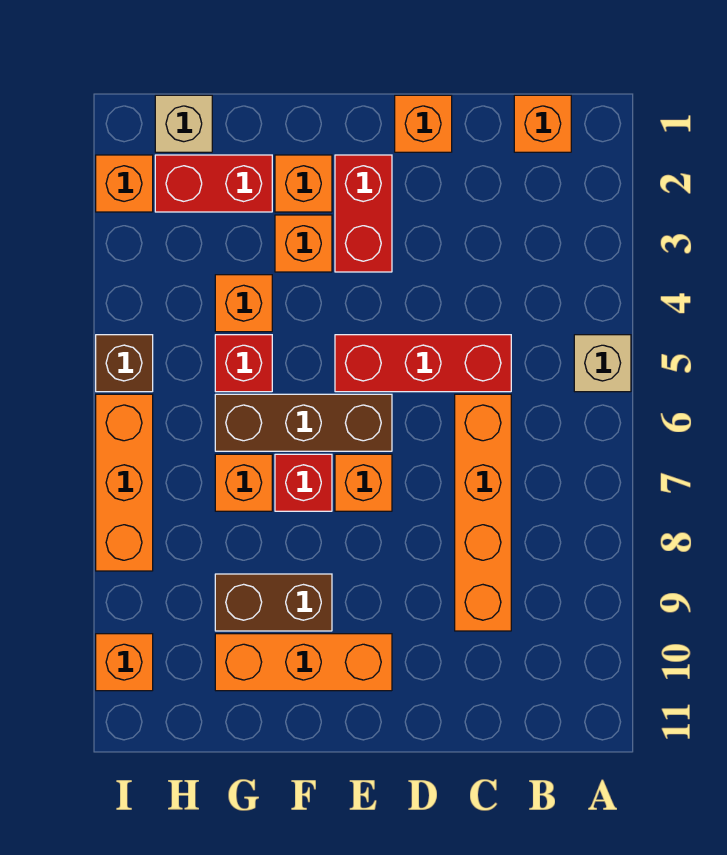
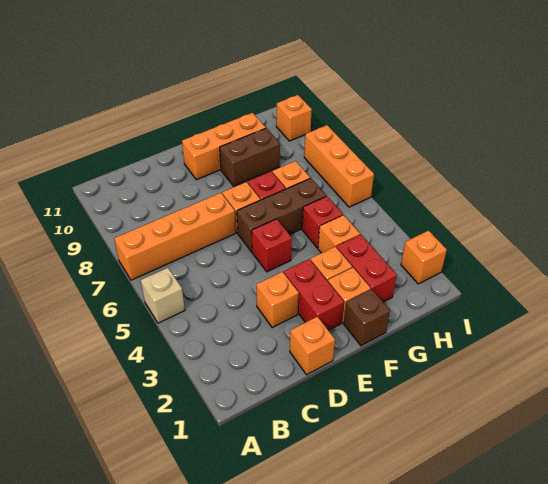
orange brick B1 level 1 -> orange brick D3 level 1
red brick C5:E5 level 1 -> red brick E5 level 1
orange brick C6:C9 level 1 -> orange brick A7:D7 level 1
red brick G2:H2 level 1 -> red brick G2:G3 level 1
tan brick H1 level 1 -> none
brown brick I5 level 1 -> brown brick F1 level 1

